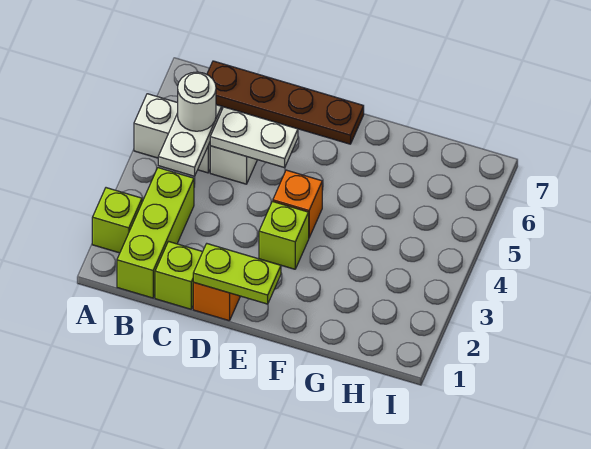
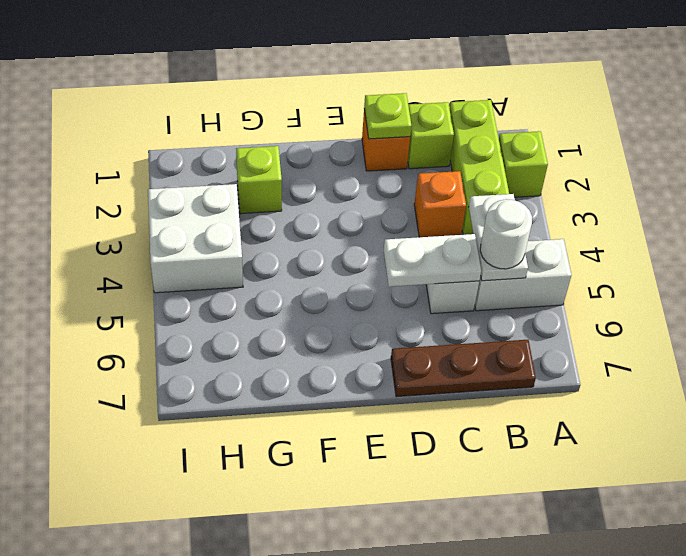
brown plate B7:E7 level 1 -> brown plate B7:D7 level 1
lime plate D1:E1 level 2 -> lime plate D1 level 2
lime brick E3 level 1 -> lime brick G2 level 1
orange brick E4 level 1 -> orange brick C3 level 1
none -> white brick H3:I4 level 1

